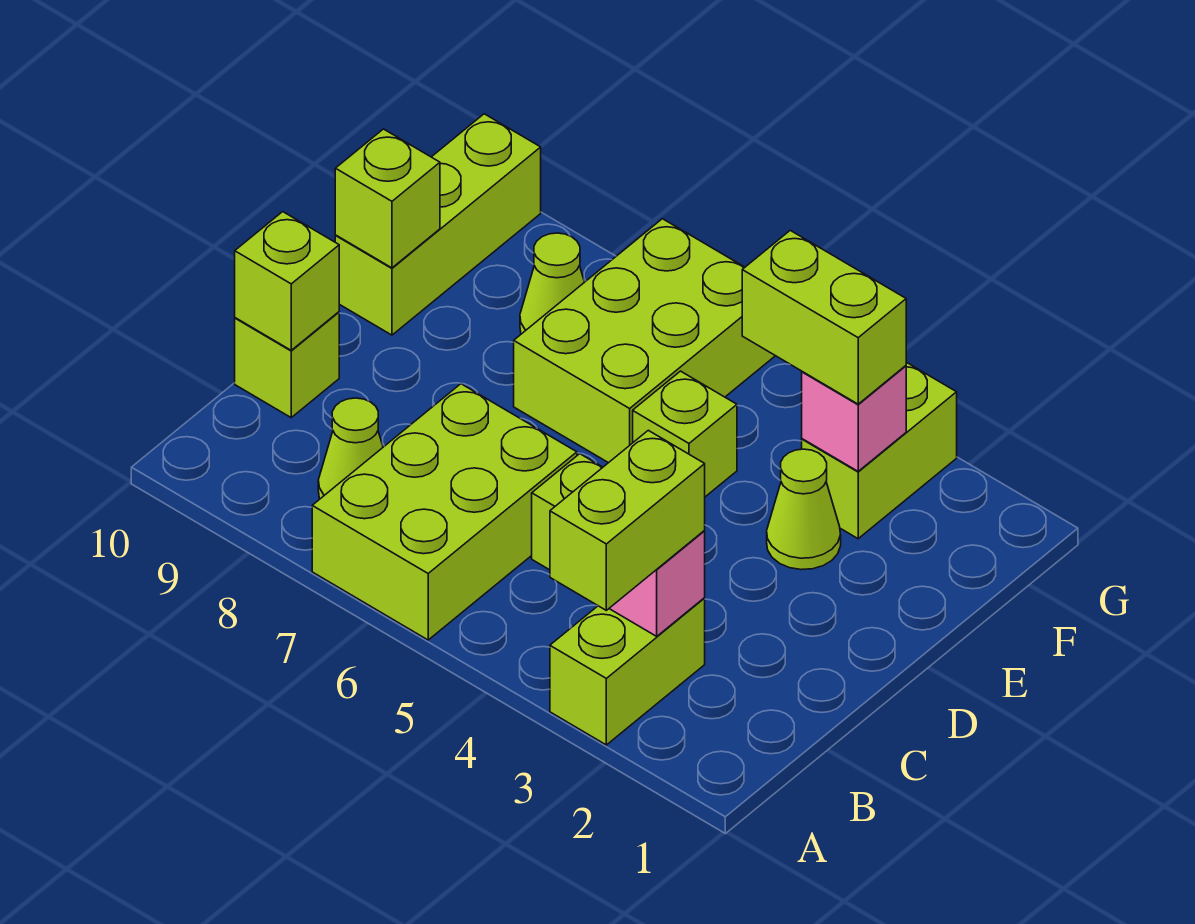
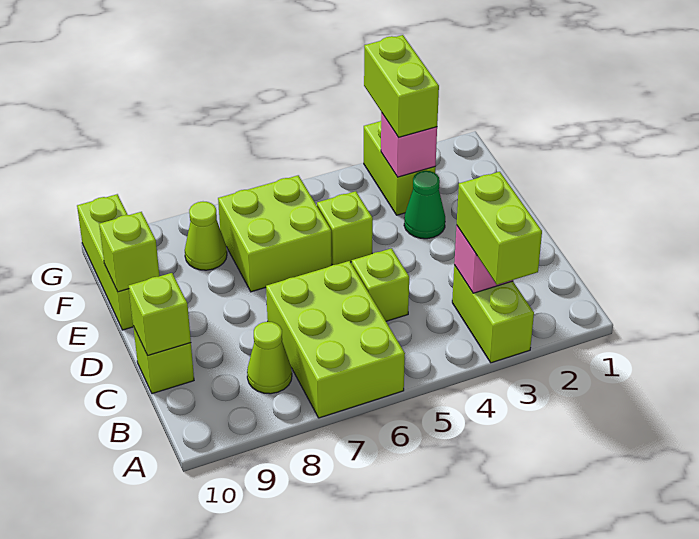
lime cone E3 level 1 -> green cone E3 level 1
lime brick E6:G7 level 1 -> lime brick E6:F7 level 1
lime brick F3:F4 level 3 -> lime brick F3:G3 level 3

